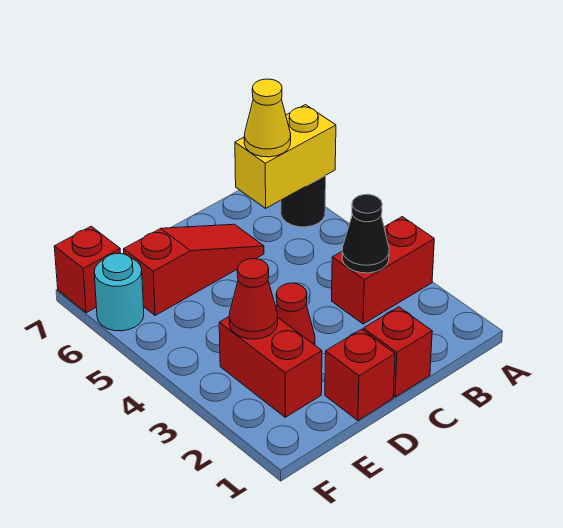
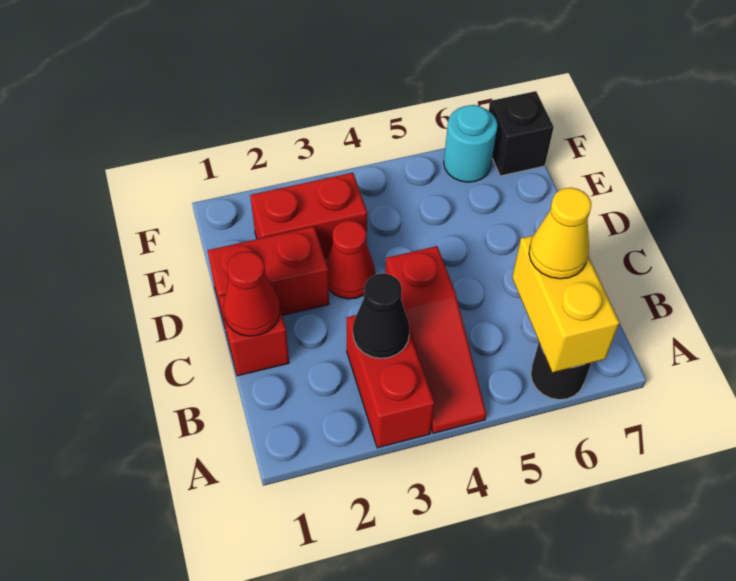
red slope C6:E6 level 1 top E -> red slope A4:C4 level 1 top C
red brick D1 level 1 -> red brick D1:D2 level 1
red cone E3 level 2 -> red cone C1 level 2
red brick F7 level 1 -> black brick F7 level 1

